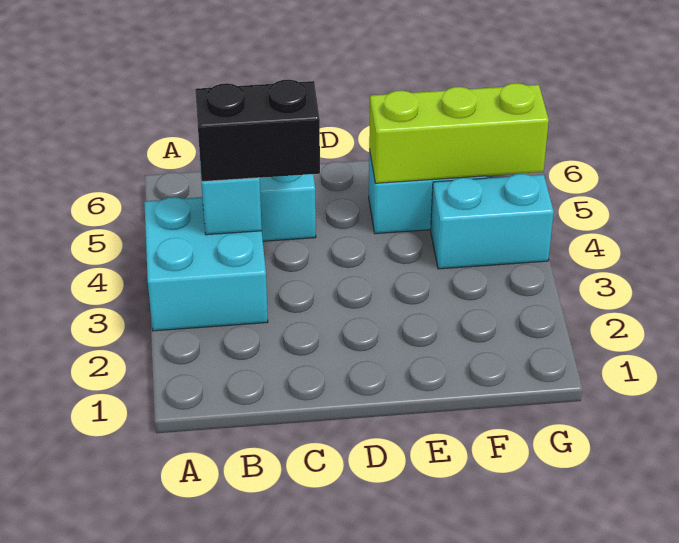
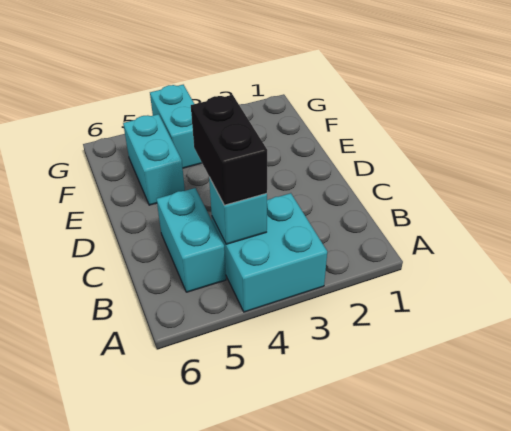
lime brick E5:G5 level 2 -> none

